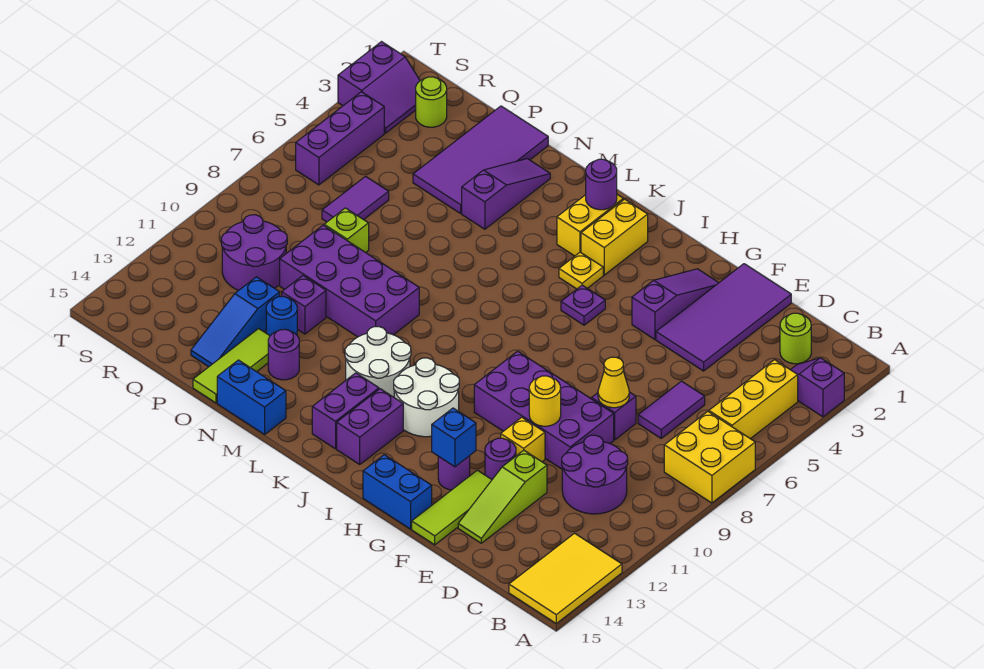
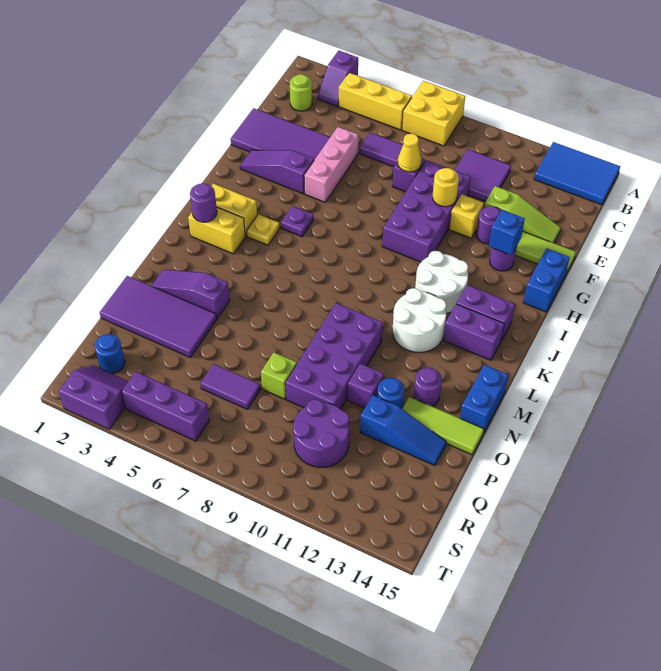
yellow tile A13:B15 level 1 -> blue tile A13:B15 level 1
purple round brick C10:D11 level 1 -> purple tile C10:D11 level 1
none -> pink brick E5:G5 level 1
lime round brick R2 level 1 -> blue round brick R2 level 1

